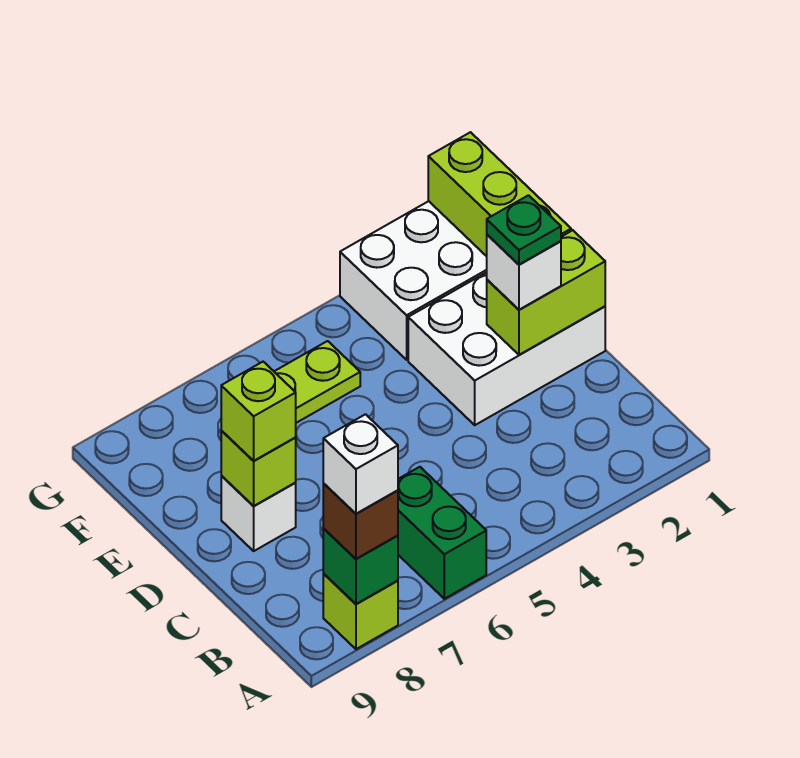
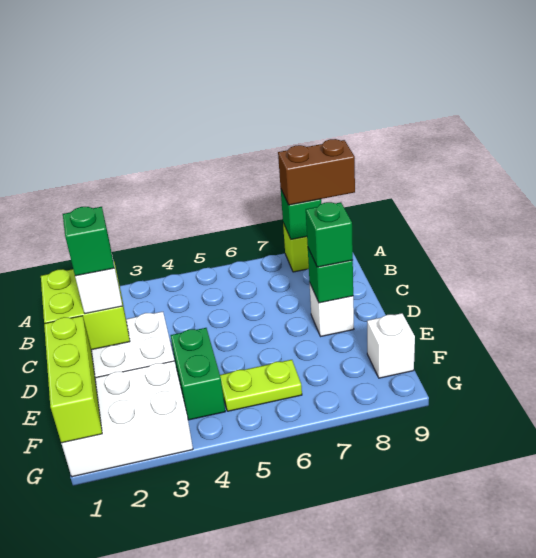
green brick A6:B6 level 1 -> green brick E4:F4 level 1
brown brick A8 level 3 -> brown brick A8:A9 level 3
white brick A8 level 4 -> white brick F9 level 1
lime brick D1:D2 level 2 -> lime brick C1:D2 level 2
green plate D2 level 4 -> green brick D2 level 4
lime brick D8 level 2 -> green brick D8 level 2
lime brick D8 level 3 -> green brick D8 level 3

